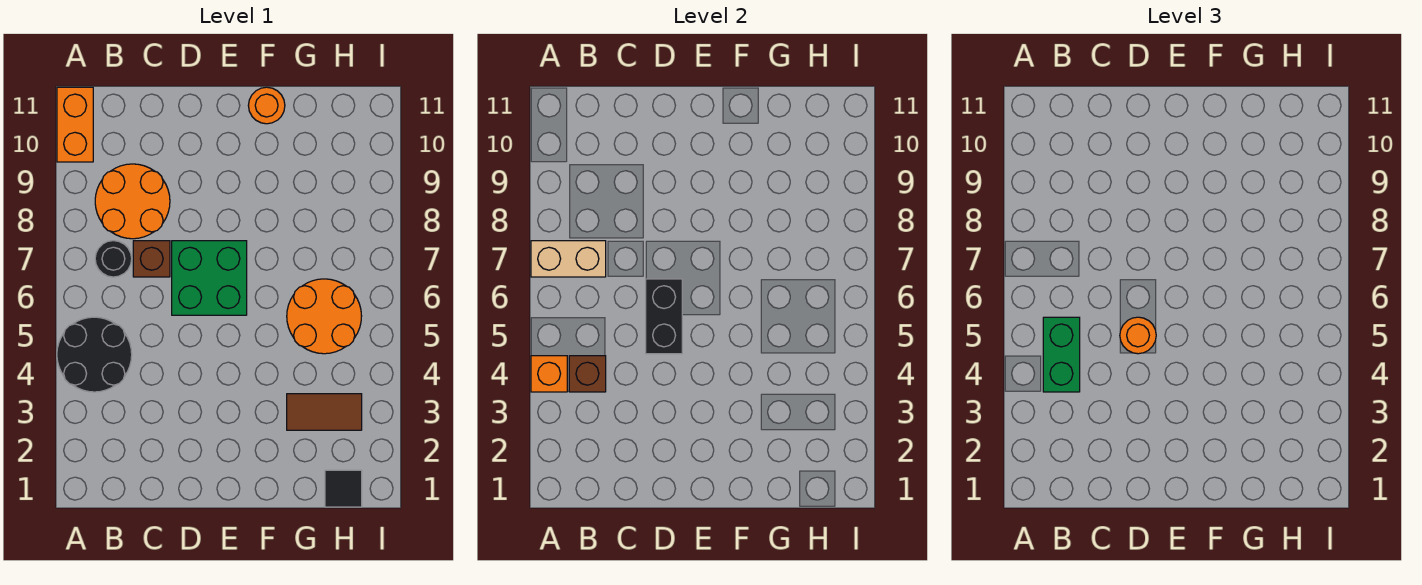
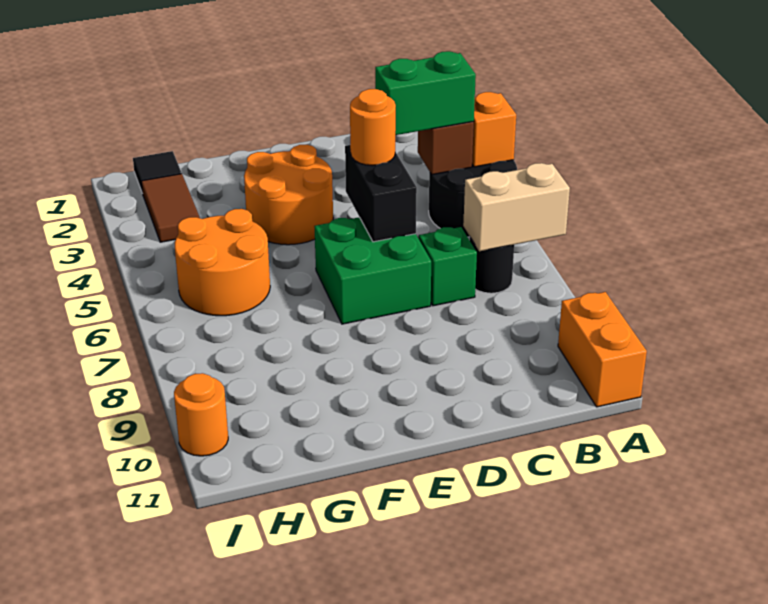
green brick B4:B5 level 3 -> green brick B4:C4 level 3
orange round brick B8:C9 level 1 -> orange round brick E3:F4 level 1
brown brick C7 level 1 -> green brick C7 level 1
orange round brick F11 level 1 -> orange round brick I10 level 1
brown tile G3:H3 level 1 -> brown tile H2:H3 level 1

